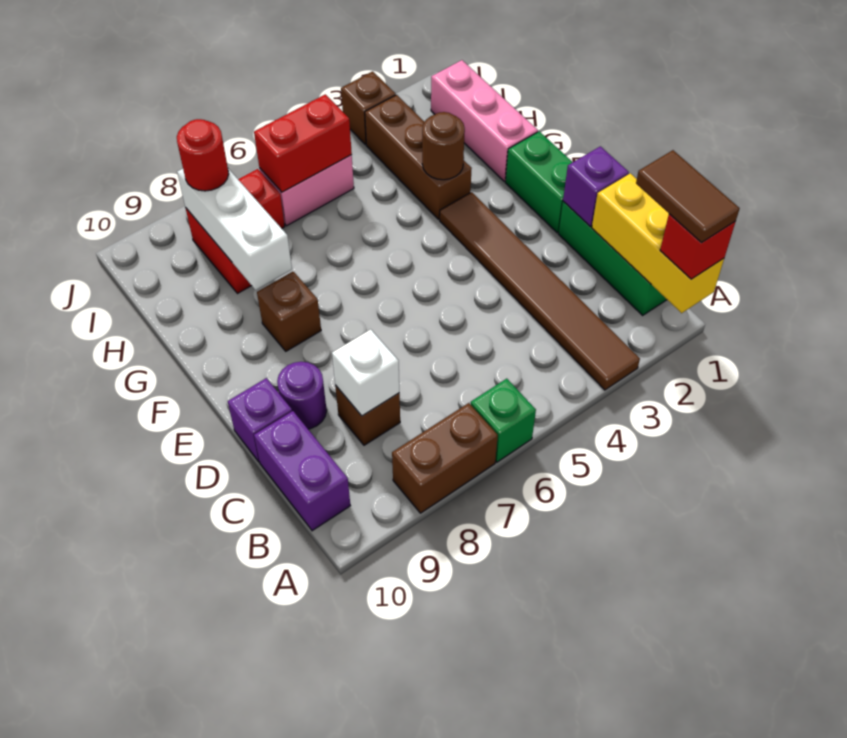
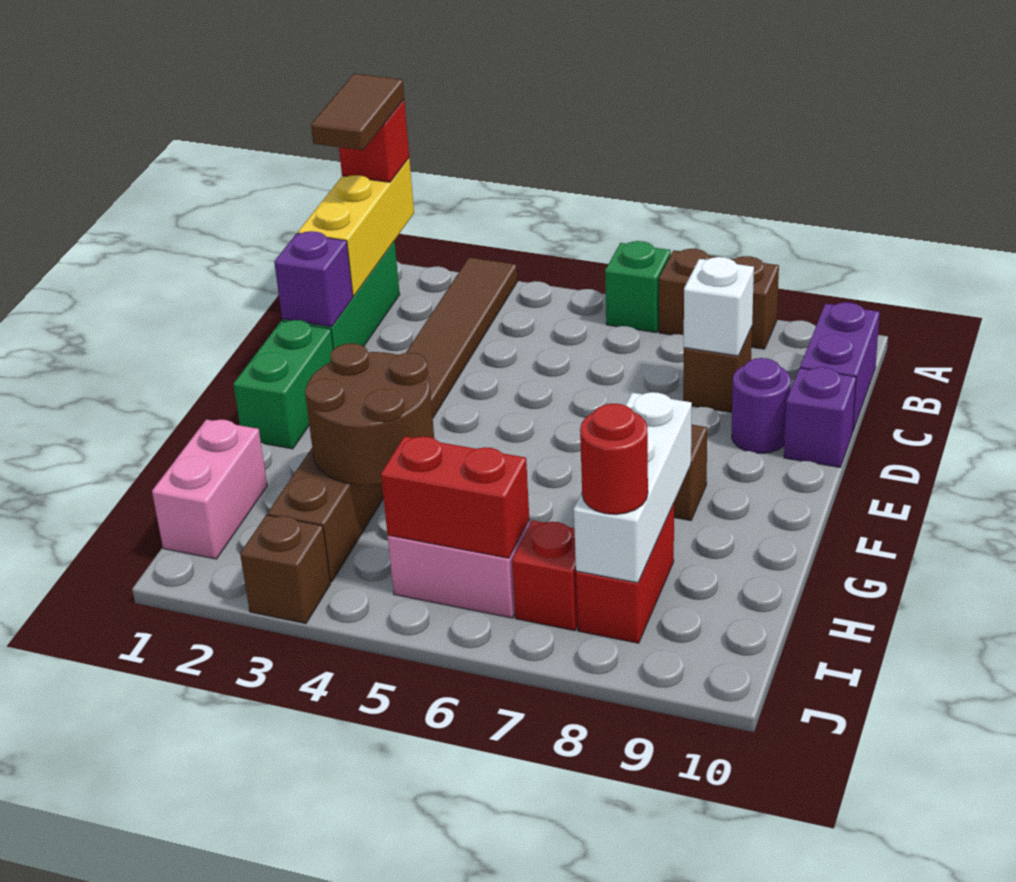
pink brick G1:I1 level 1 -> pink brick H1:I1 level 1
brown round brick G3 level 2 -> brown round brick G3:H4 level 2

